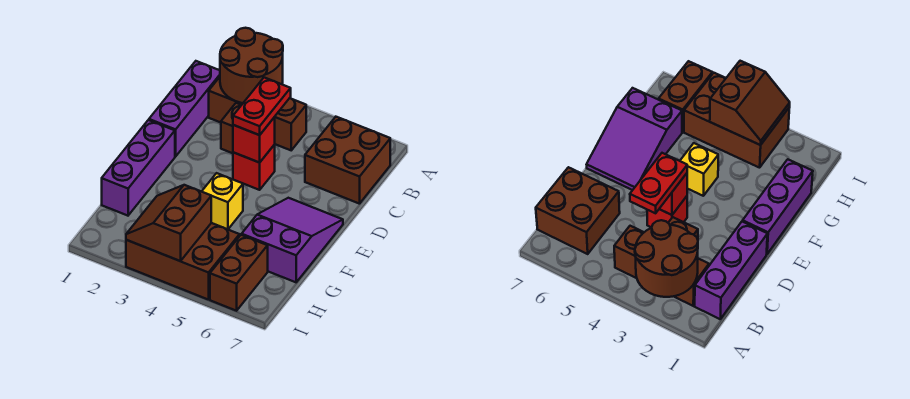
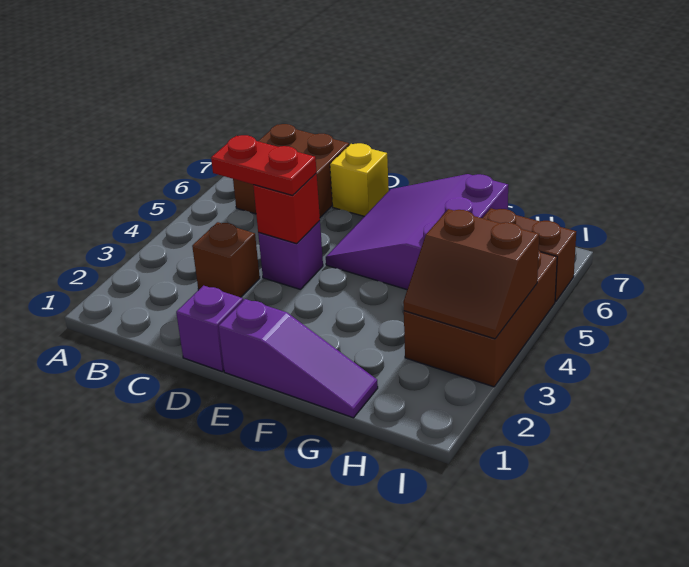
brown round brick A2:B3 level 2 -> none
purple brick B1:D1 level 1 -> purple brick D1 level 1
brown brick B2:B4 level 1 -> none
red brick D4 level 1 -> purple brick D4 level 1
purple brick E1:G1 level 1 -> purple slope E1:G1 level 1 top E
purple slope E6:G7 level 1 top G -> purple slope E5:G7 level 1 top G
yellow brick F4 level 1 -> yellow brick D7 level 1

